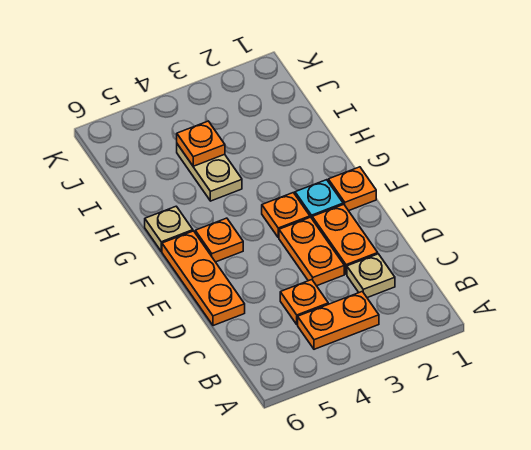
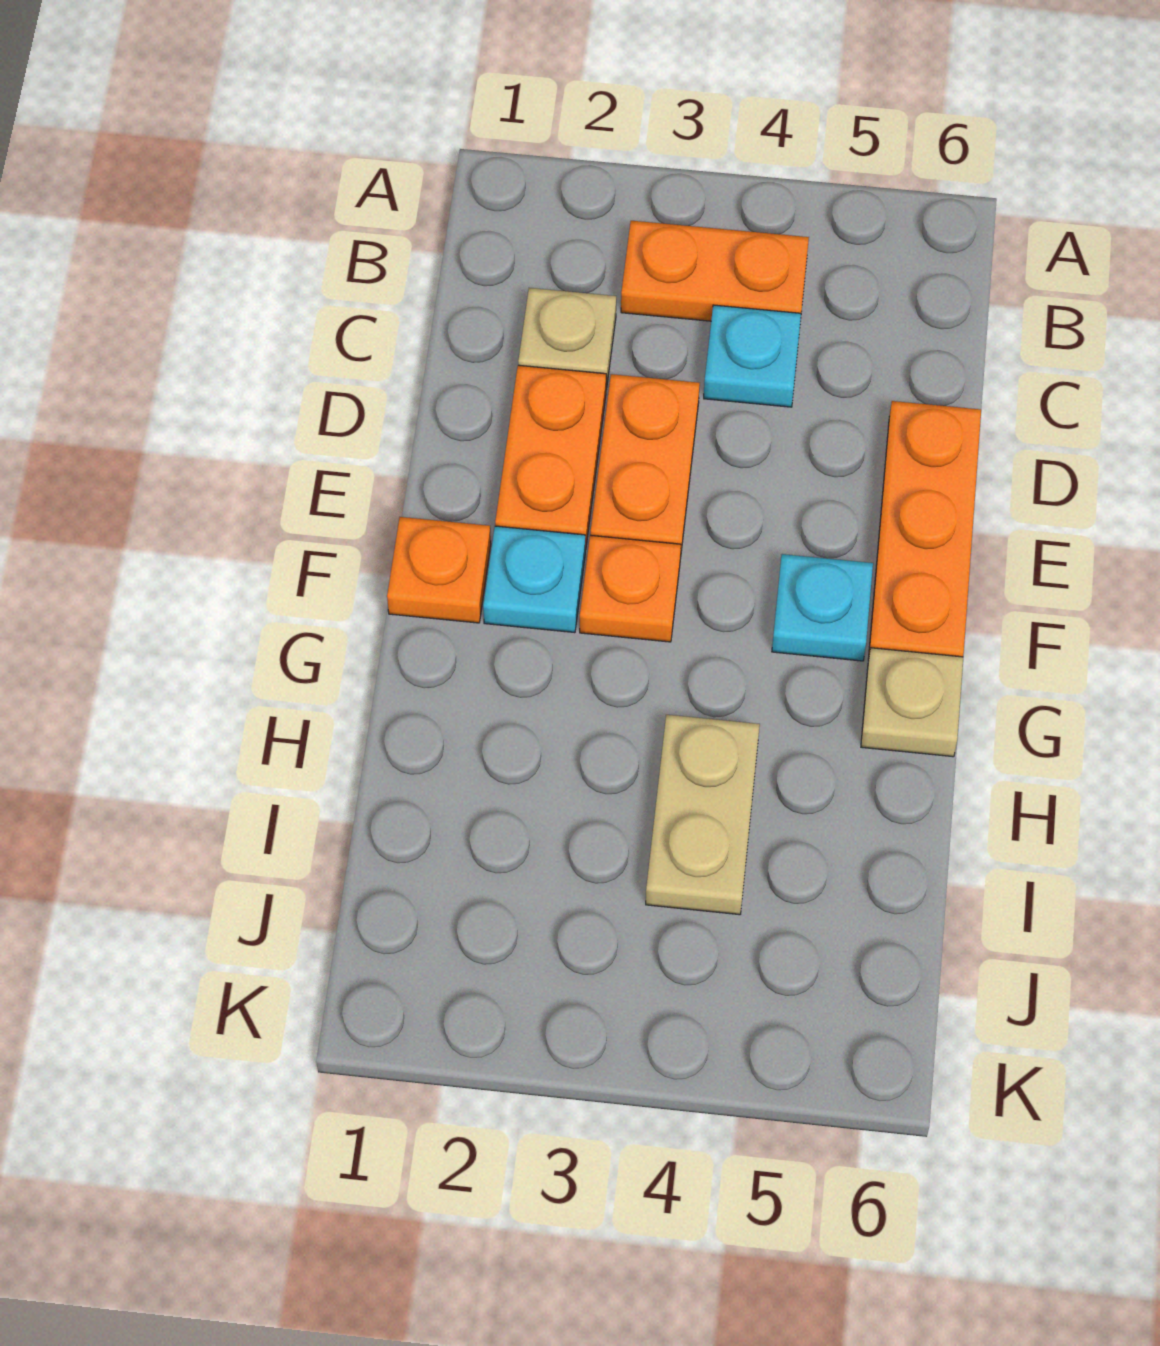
orange plate C4 level 1 -> cyan plate C4 level 1
orange plate F5 level 1 -> cyan plate F5 level 1
orange plate I4 level 2 -> none

